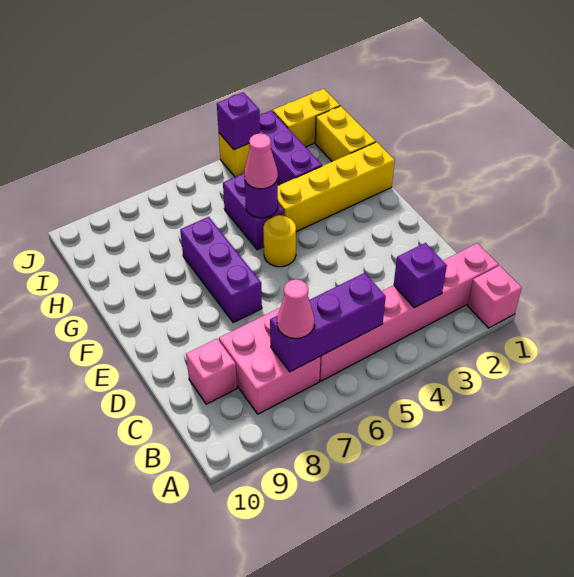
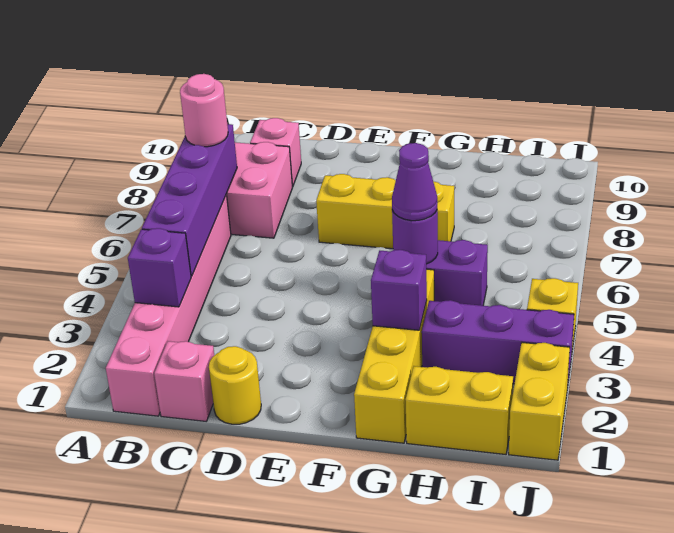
pink brick A1 level 1 -> pink brick C1 level 1
purple brick B5:B7 level 2 -> purple brick B4:B7 level 2
pink cone B7 level 3 -> pink round brick B7 level 3
purple brick E7:G7 level 1 -> yellow brick E7:G7 level 1
yellow round brick F5 level 1 -> yellow round brick D1 level 1
pink cone G5 level 3 -> purple cone G5 level 3
purple brick J4 level 2 -> purple brick G3 level 2

